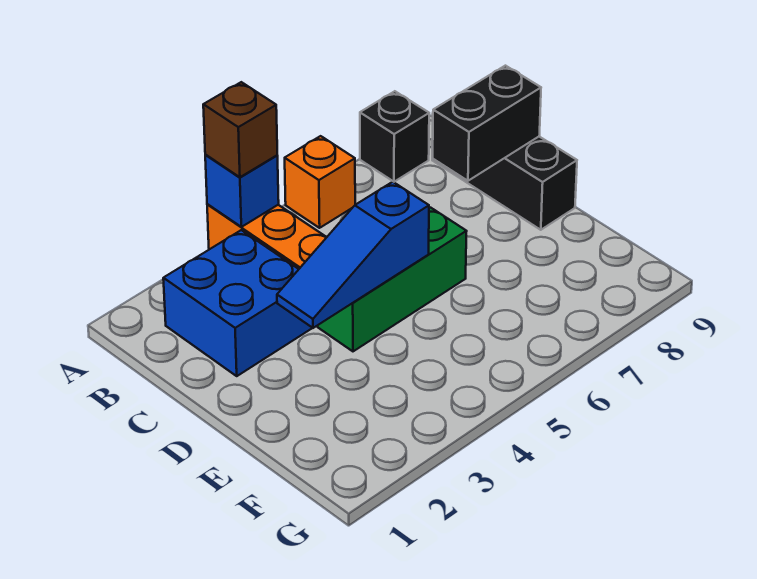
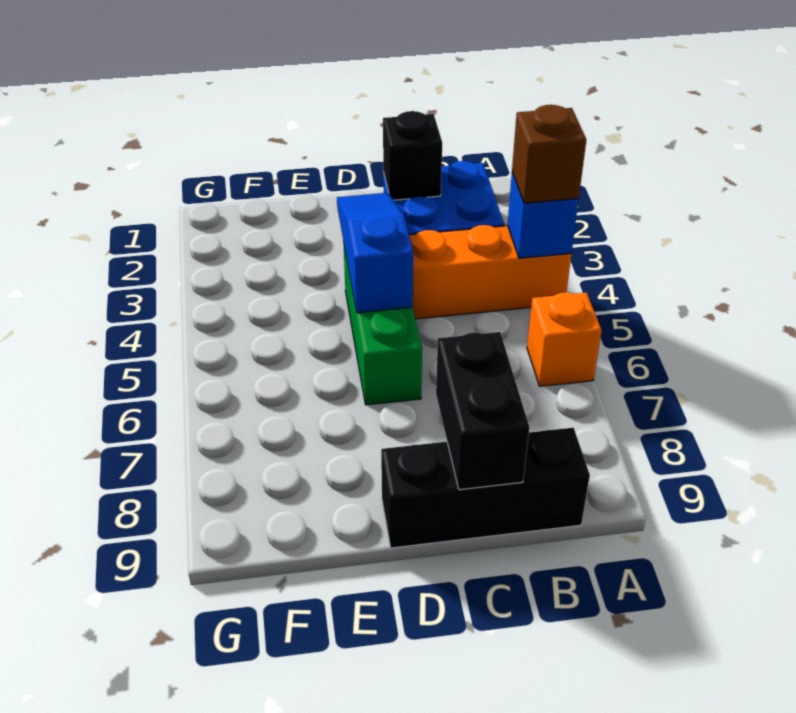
black brick A8 level 1 -> black brick C2 level 2

